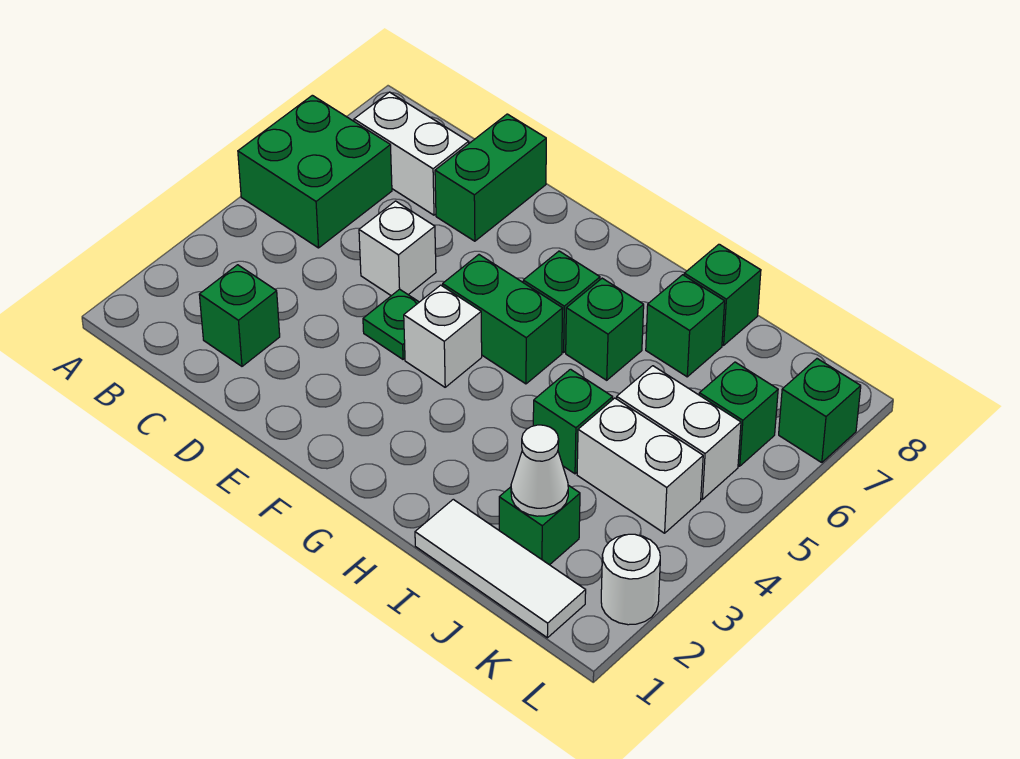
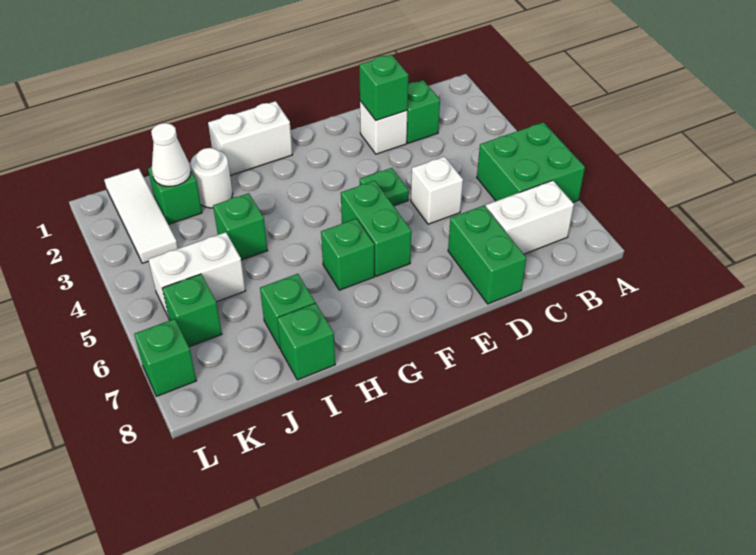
white brick F4 level 1 -> white brick D2 level 1
green brick F5:G5 level 1 -> green brick F5:F6 level 1
green brick H6 level 1 -> green brick D2 level 2
white tile I1:K1 level 1 -> white tile K1:K3 level 1
white brick J4:K4 level 1 -> white brick G1:H1 level 1
white round brick L2 level 1 -> white round brick I2 level 1

